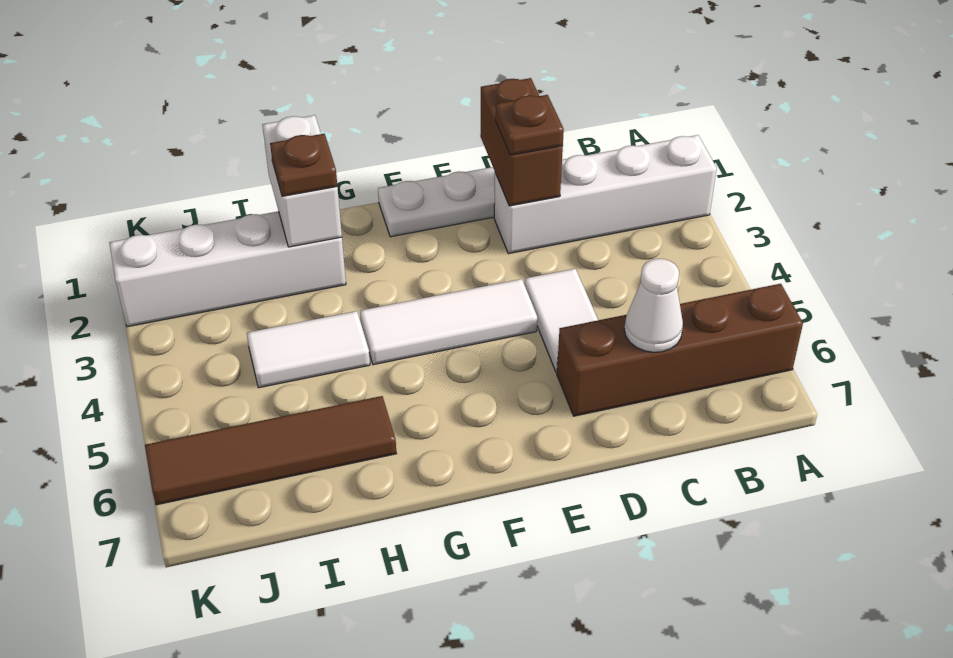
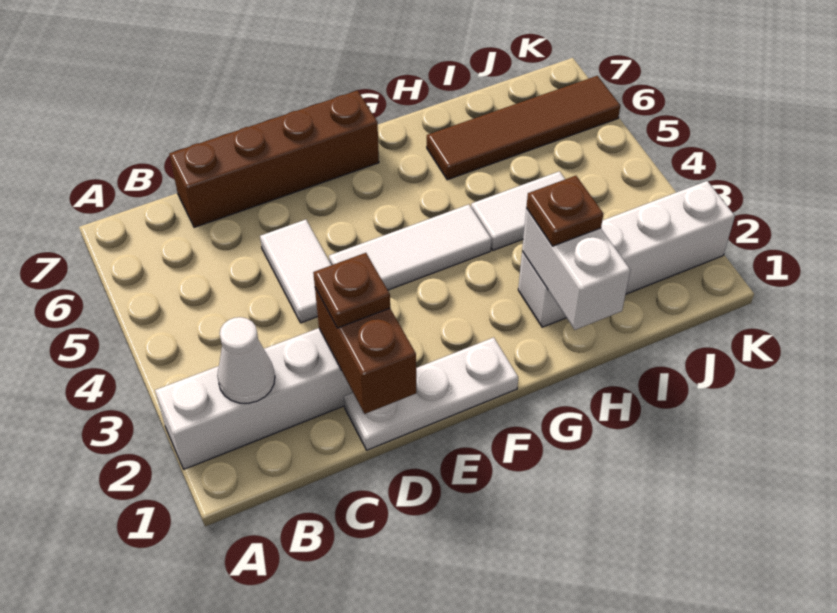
brown brick A6:D6 level 1 -> brown brick C7:F7 level 1
white cone C6 level 2 -> white cone B2 level 2

